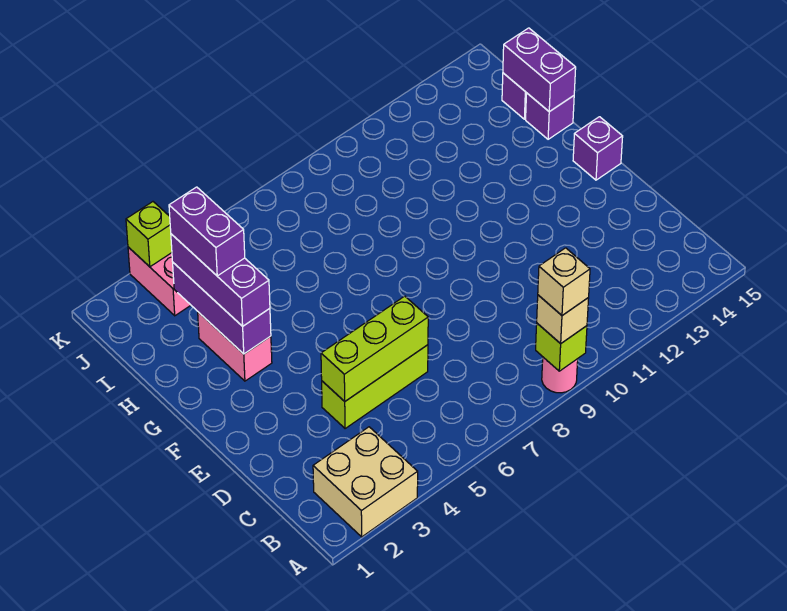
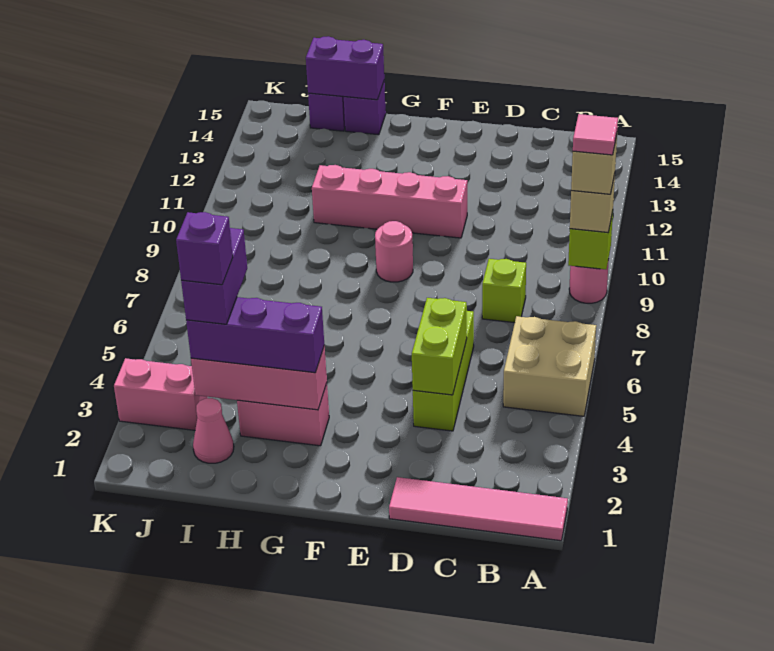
none -> pink tile A1:D1 level 1
tan brick A2:B3 level 1 -> tan brick A5:B6 level 1
none -> pink tile A9 level 5
lime brick D4:D6 level 2 -> lime brick D4:D5 level 2
none -> pink brick E11:H11 level 1
none -> pink round brick F9 level 1
purple brick F15 level 1 -> purple brick I3 level 5
purple brick G3:I3 level 2 -> pink brick G3:I3 level 2
purple brick H3:I3 level 4 -> purple brick I3:I4 level 4
none -> pink cone I2 level 1
lime brick K3 level 2 -> lime brick C8 level 1

